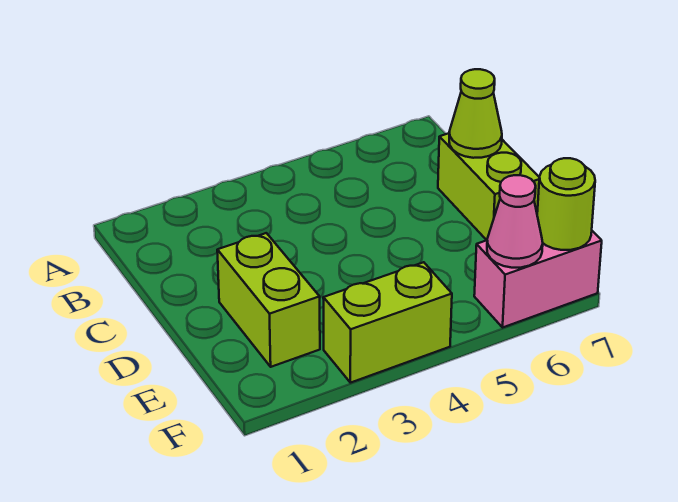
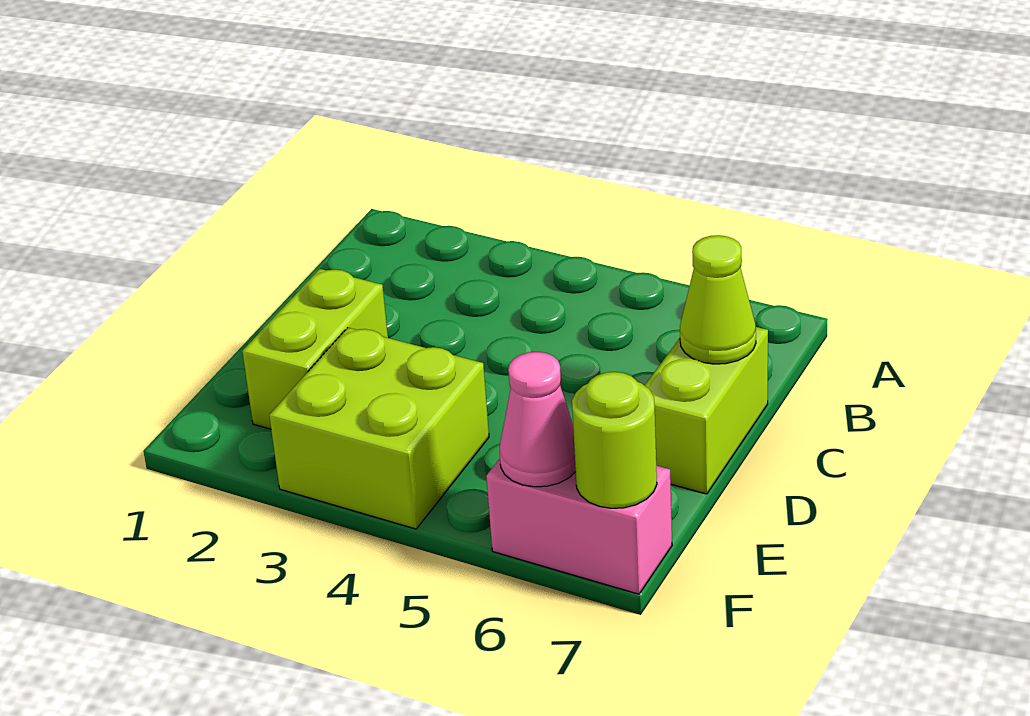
lime brick F3:F4 level 1 -> lime brick E3:F4 level 1

